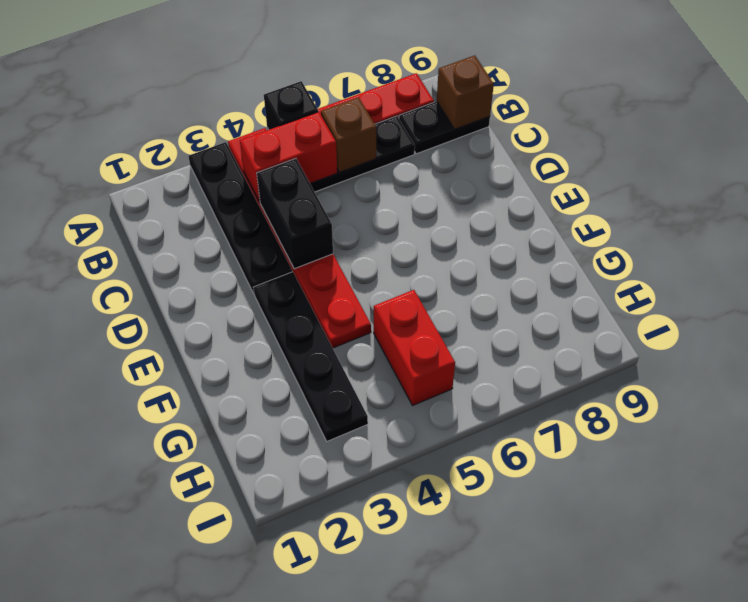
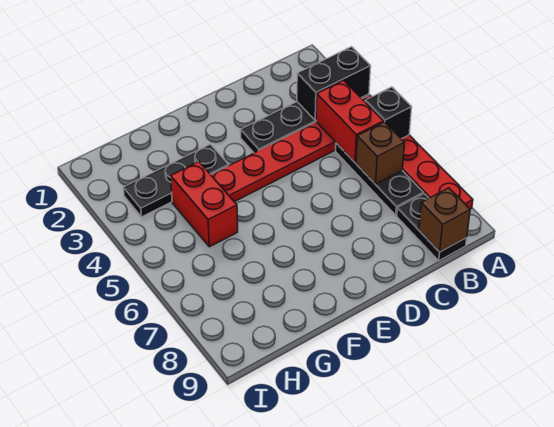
black brick C4:D4 level 2 -> black brick A3:B3 level 2
black plate E3:H3 level 1 -> black plate F3:H3 level 1
red brick G5:H5 level 1 -> red brick G4:G5 level 1

